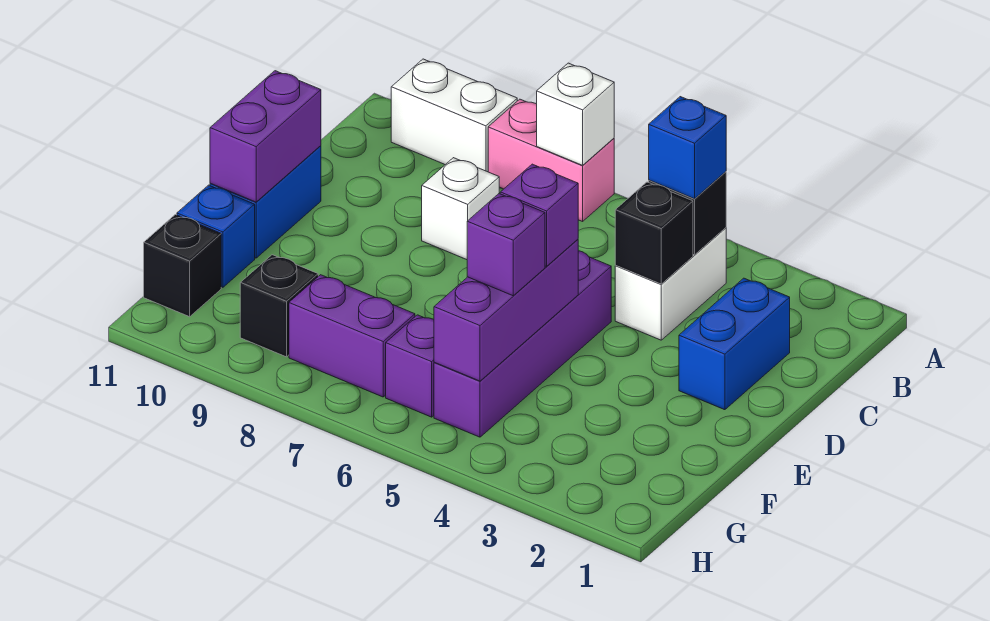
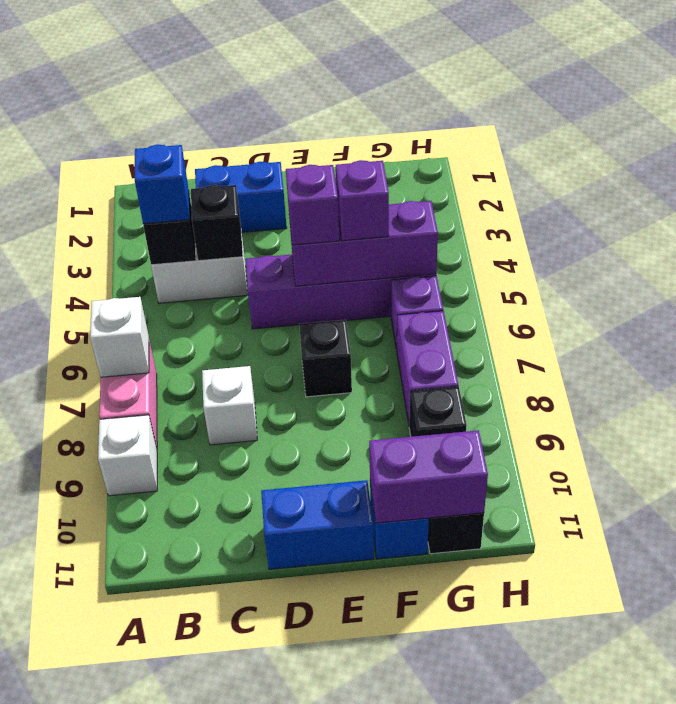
white brick A9:A10 level 1 -> white brick A9 level 1
purple brick D11:E11 level 2 -> purple brick F11:G11 level 2
none -> black brick E7 level 1

